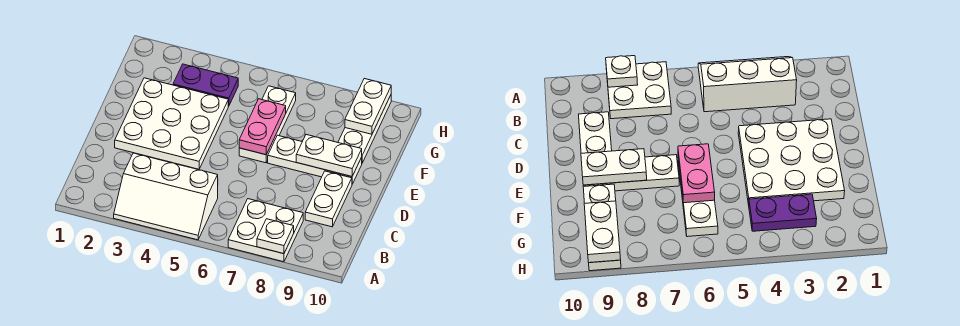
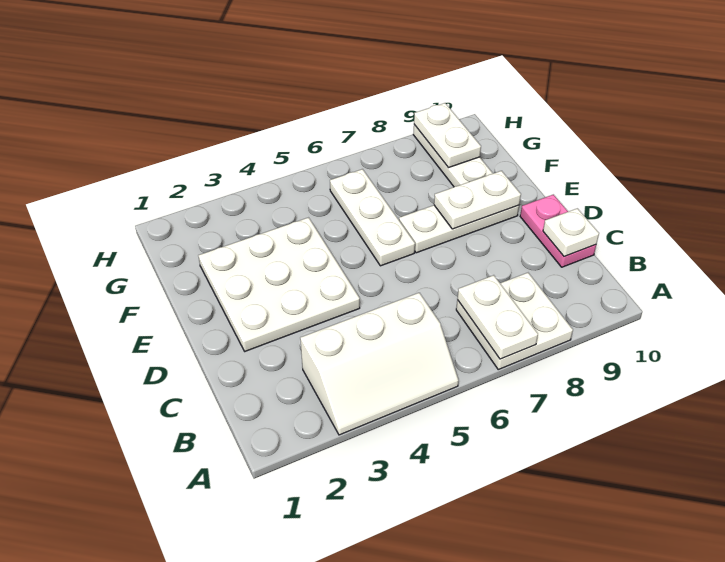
white plate A8 level 2 -> white plate C10 level 2
white plate C9:D9 level 1 -> white plate A7:B7 level 2
pink plate E6:F6 level 2 -> pink plate C10:D10 level 1
purple plate G3:G4 level 1 -> none

